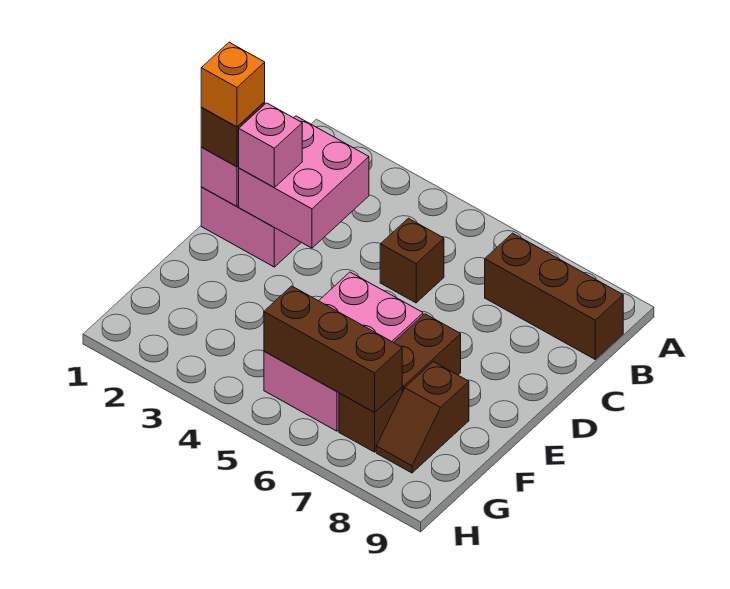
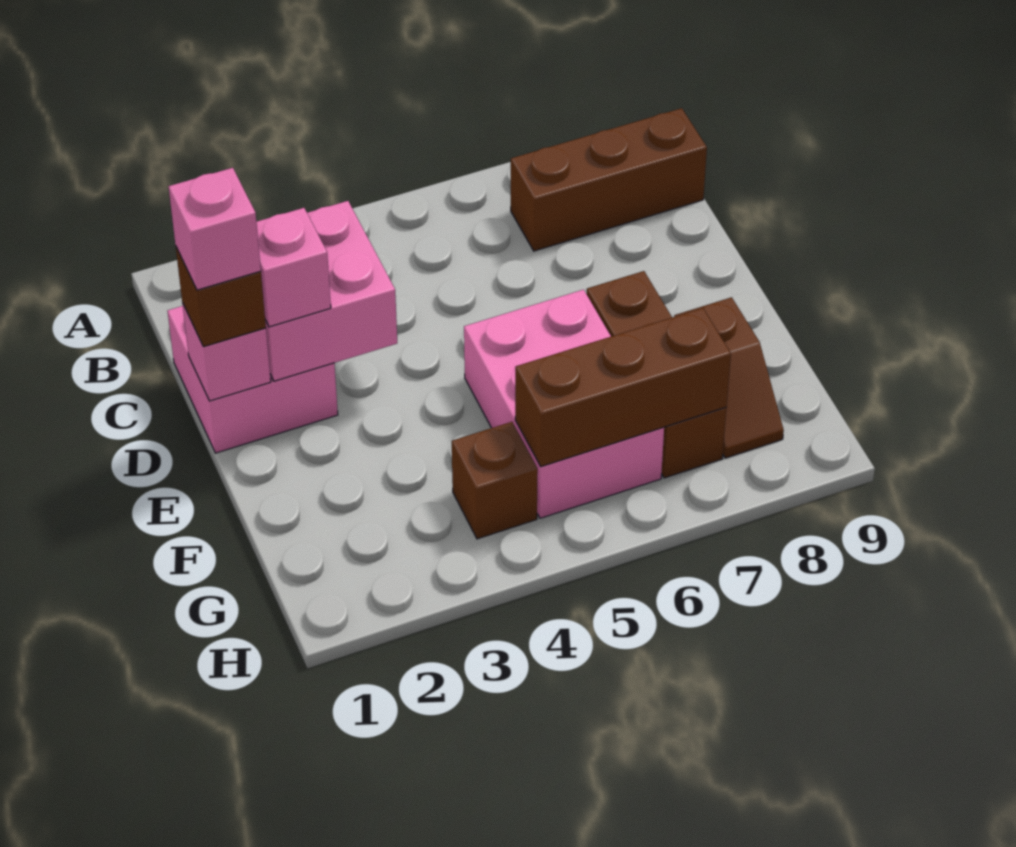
brown brick C5 level 1 -> brown brick G4 level 1
orange brick D1 level 4 -> pink brick D1 level 4

